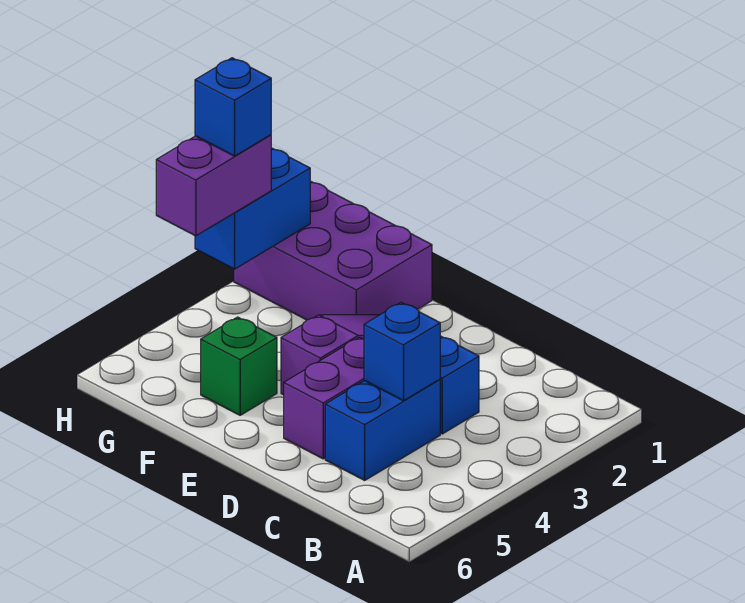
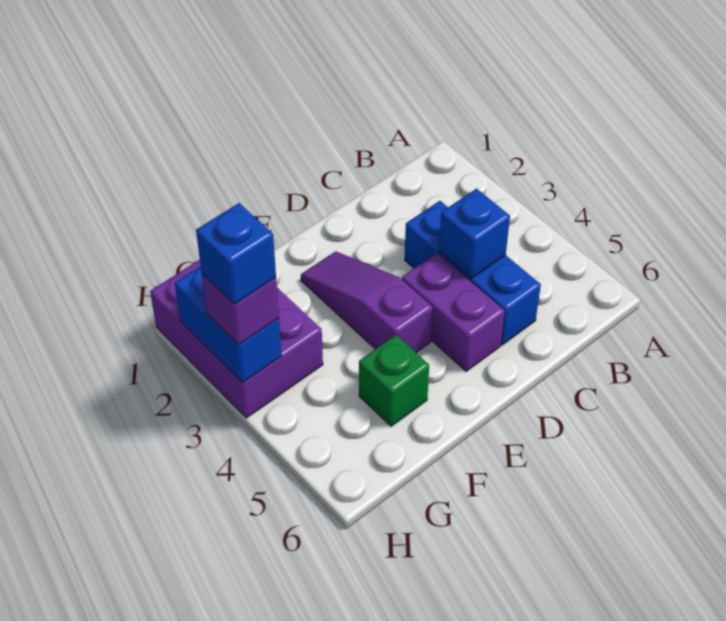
purple brick F1:H2 level 1 -> purple brick G1:H3 level 1
purple brick H3:H4 level 3 -> purple brick H3 level 3

